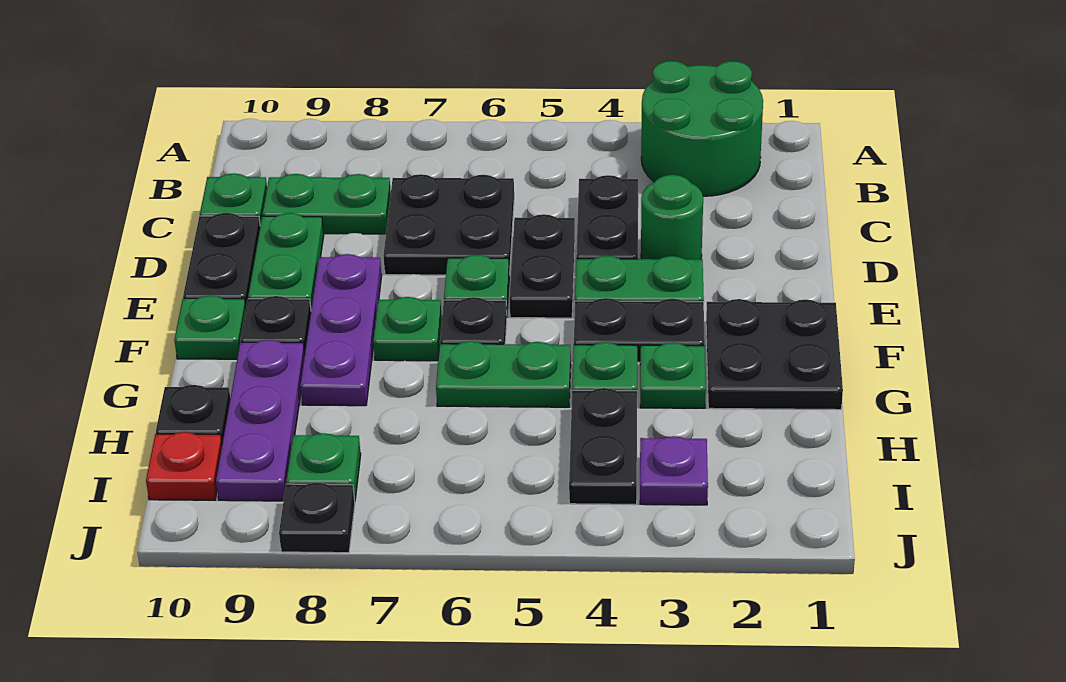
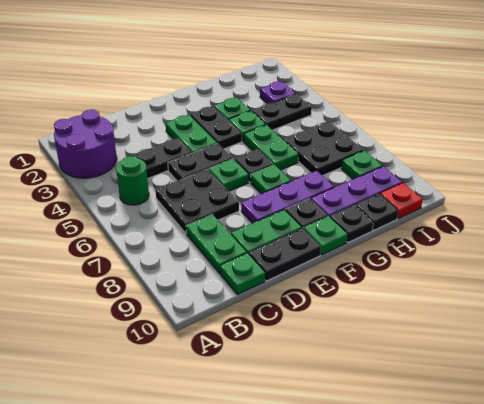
green round brick A2:B3 level 1 -> purple round brick A2:B3 level 1
green round brick D3 level 1 -> green round brick B5 level 1
black plate F1:G2 level 1 -> black plate H6:I7 level 1
black plate J8 level 1 -> black plate G10 level 1

